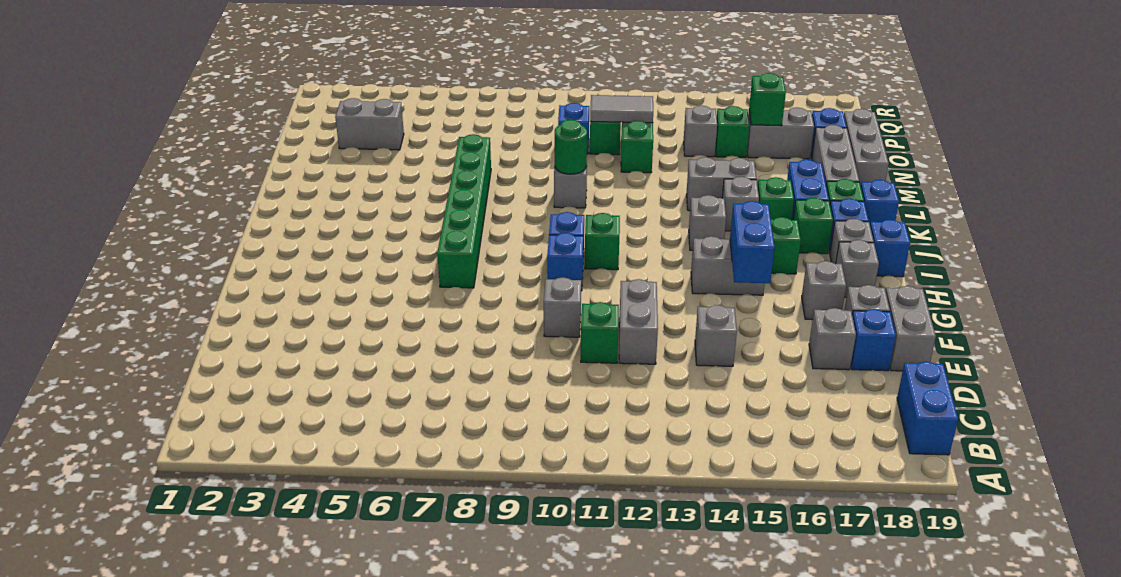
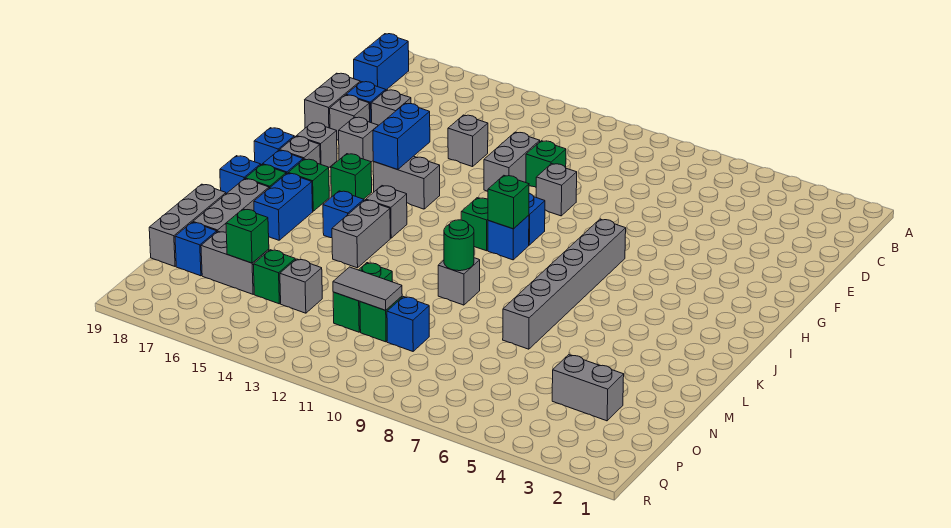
green brick H7:M7 level 1 -> grey brick H7:M7 level 1
grey brick K15 level 1 -> blue brick K15 level 1
green brick K16 level 1 -> green brick I10 level 2
grey brick L14:L15 level 1 -> grey brick K14:L14 level 1

